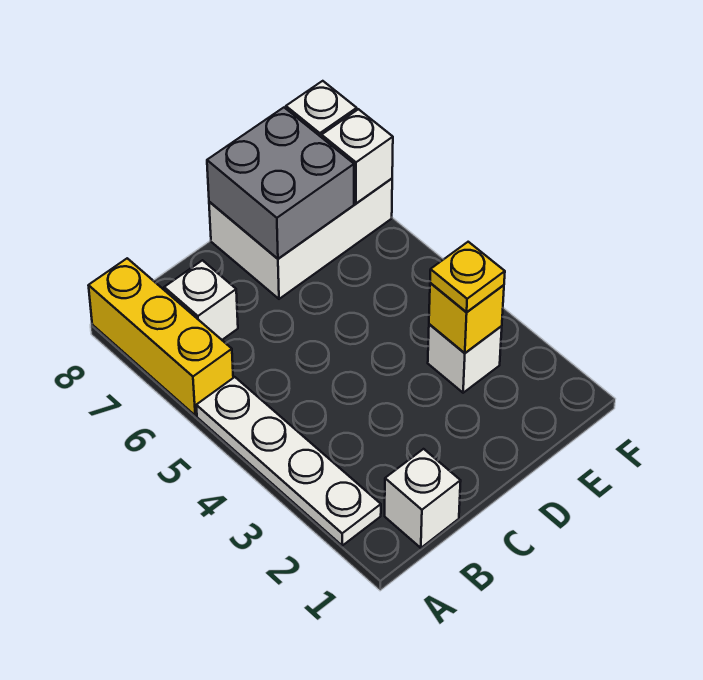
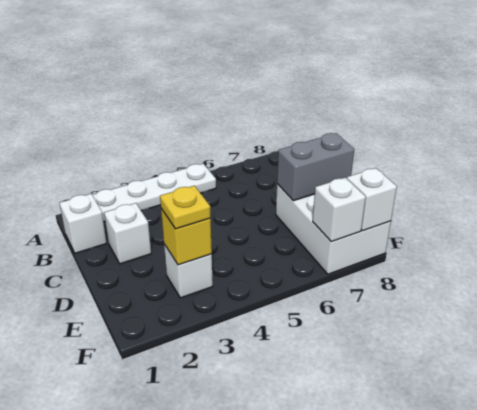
yellow brick A6:A8 level 1 -> none
white brick B7 level 1 -> white brick C2 level 1
grey brick D7:E8 level 2 -> grey brick D7:D8 level 2

